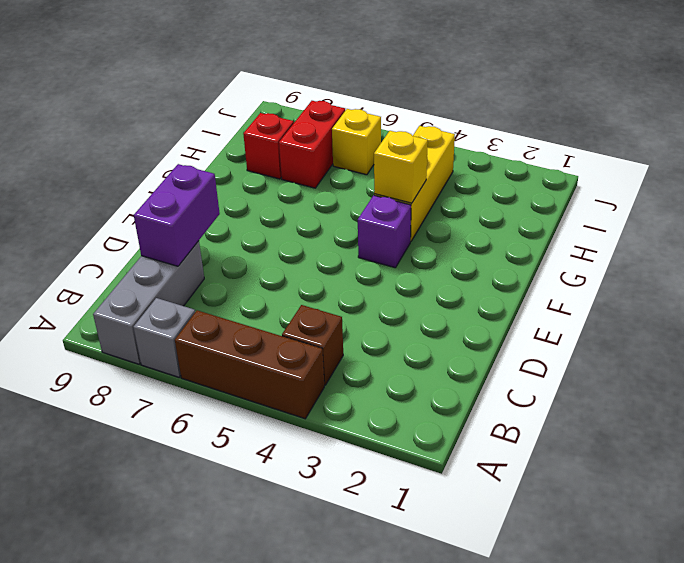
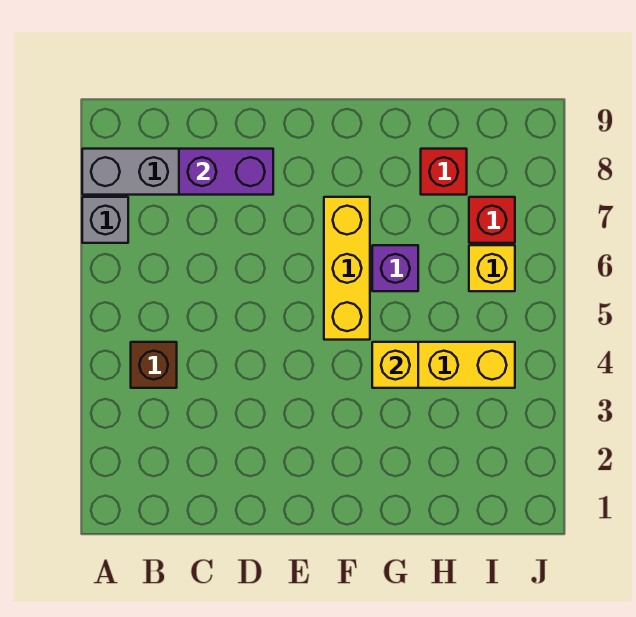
brown brick A4:A6 level 1 -> none
purple brick F4 level 1 -> purple brick G6 level 1
none -> yellow brick F5:F7 level 1
red brick H7:I7 level 1 -> red brick I7 level 1

